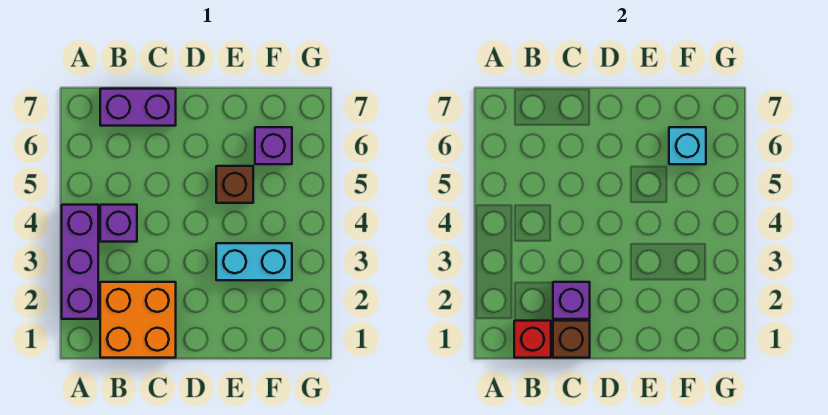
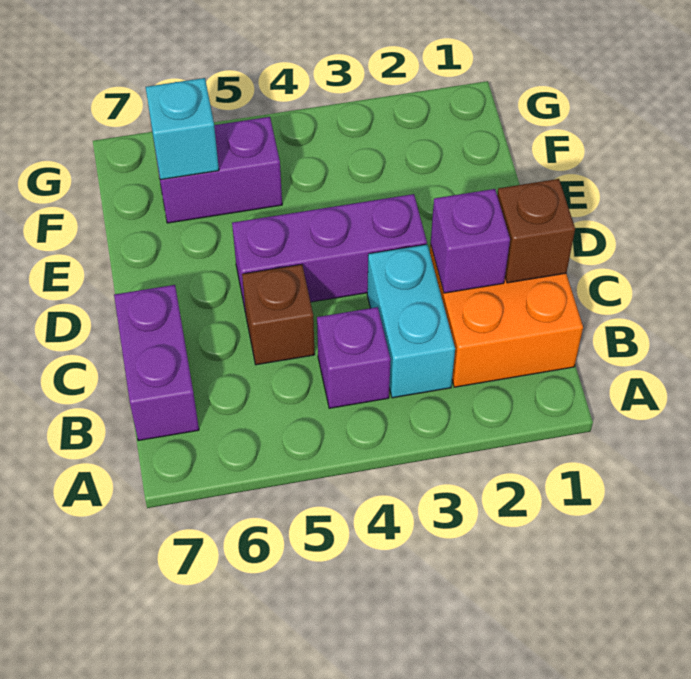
purple brick A2:A4 level 1 -> purple brick D3:D5 level 1
red brick B1 level 2 -> none
cyan brick E3:F3 level 1 -> cyan brick B3:C3 level 1
brown brick E5 level 1 -> brown brick C5 level 1
purple brick F6 level 1 -> purple brick F5:F6 level 1

